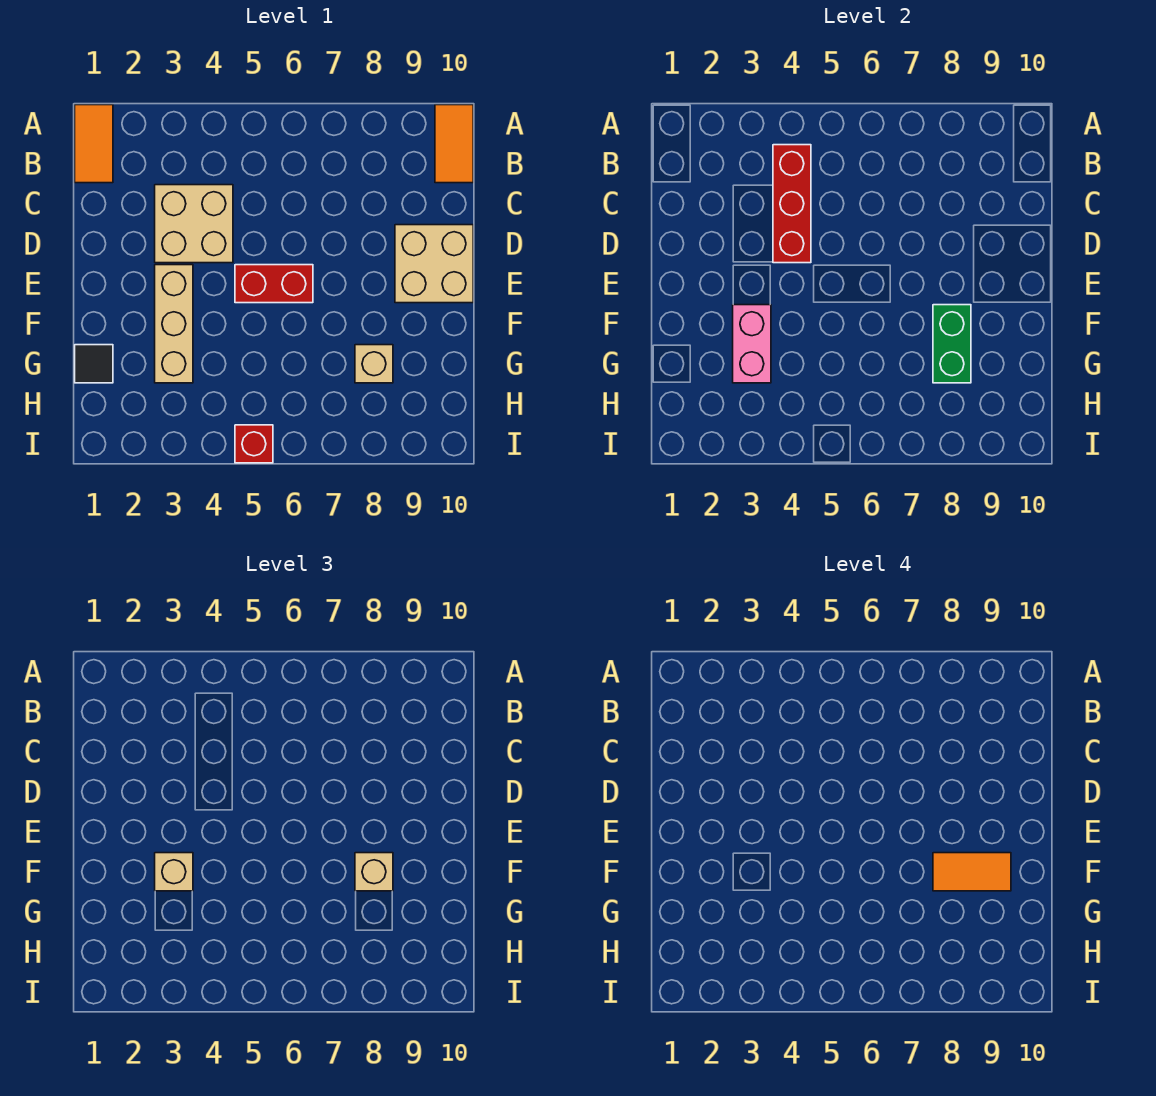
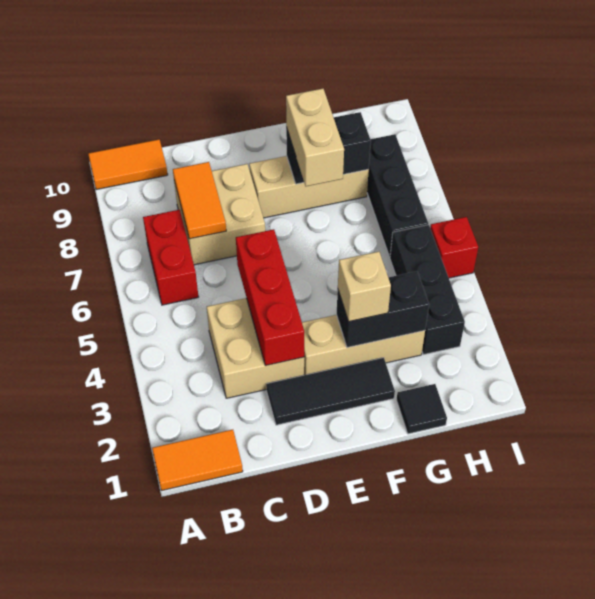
red brick B4:D4 level 2 -> red brick D3:D5 level 2
none -> black tile D2:F2 level 1
tan brick D9:E10 level 1 -> tan brick C7:D8 level 1
red brick E5:E6 level 1 -> red brick B6:B7 level 1
pink brick F3:G3 level 2 -> black brick F3:G3 level 2
green brick F8:G8 level 2 -> black brick F8:G8 level 2
tan brick F8 level 3 -> tan brick F7:F8 level 3
orange tile F8:F9 level 4 -> orange tile C7:C8 level 2
tan brick G8 level 1 -> tan brick E8:G8 level 1
none -> black brick H3:H5 level 1
none -> black brick H6:H8 level 1

